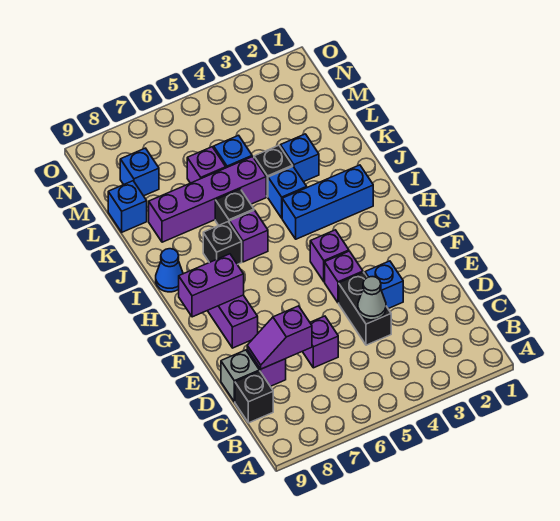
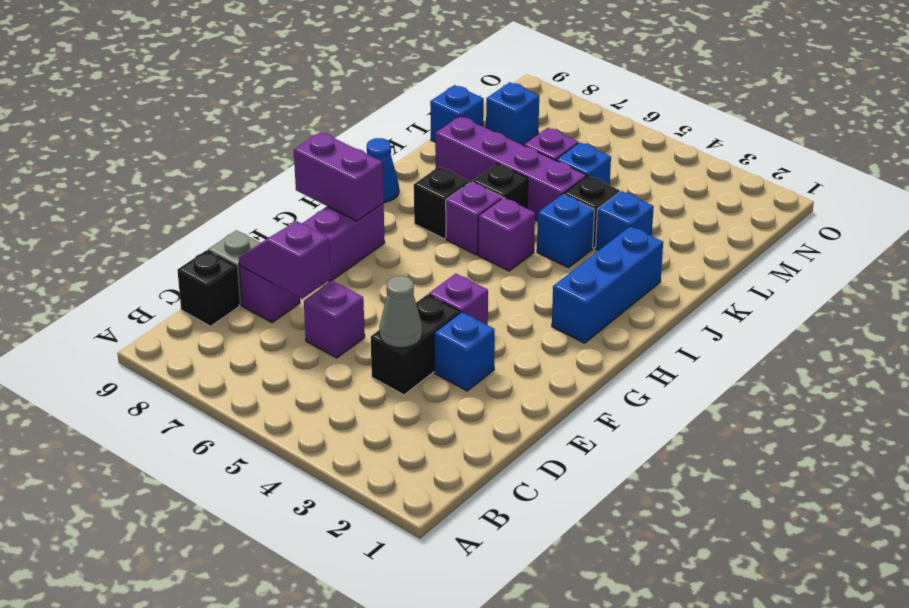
purple brick G4 level 1 -> purple brick I5 level 1
blue brick I2:I4 level 1 -> blue brick H2:J2 level 1

